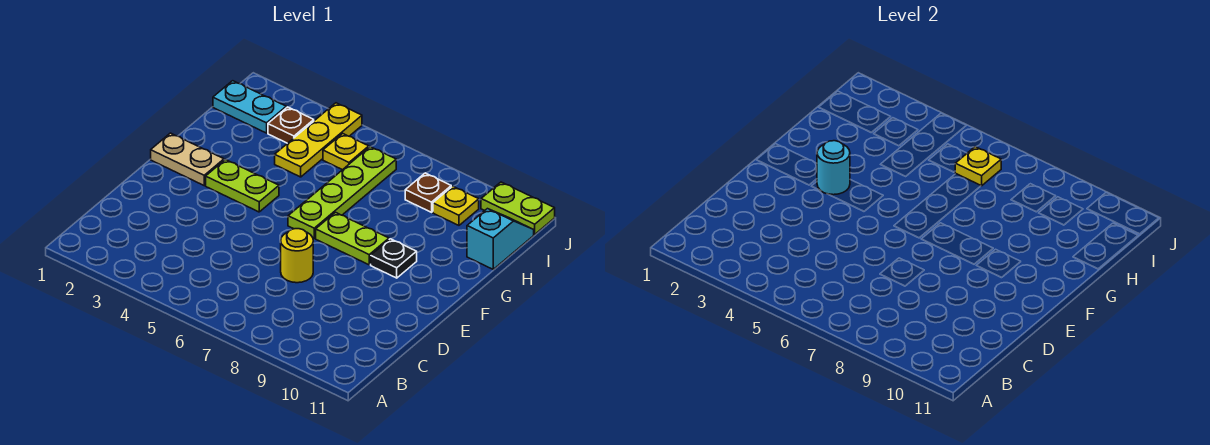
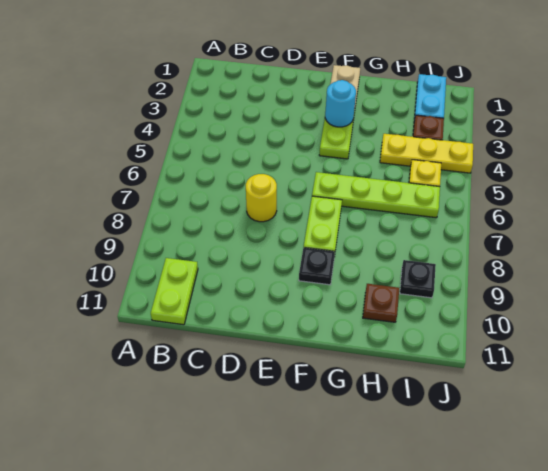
cyan slope H11:I11 level 1 top H -> none
yellow plate I6 level 2 -> none
brown plate I8 level 1 -> brown plate H10 level 1
yellow plate I9 level 1 -> black plate I9 level 1
lime plate J10:J11 level 1 -> lime plate B10:B11 level 1

